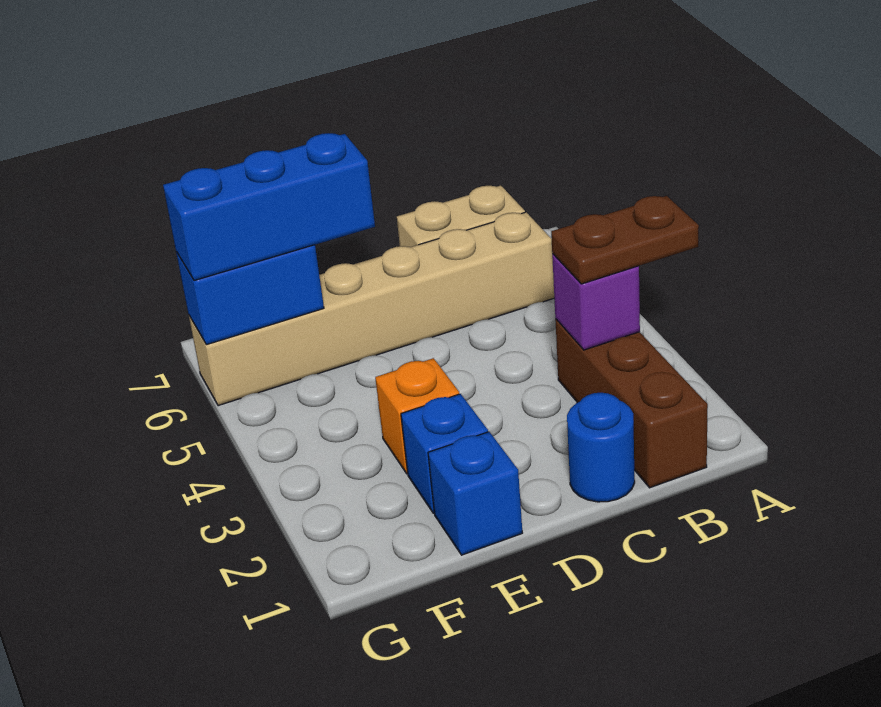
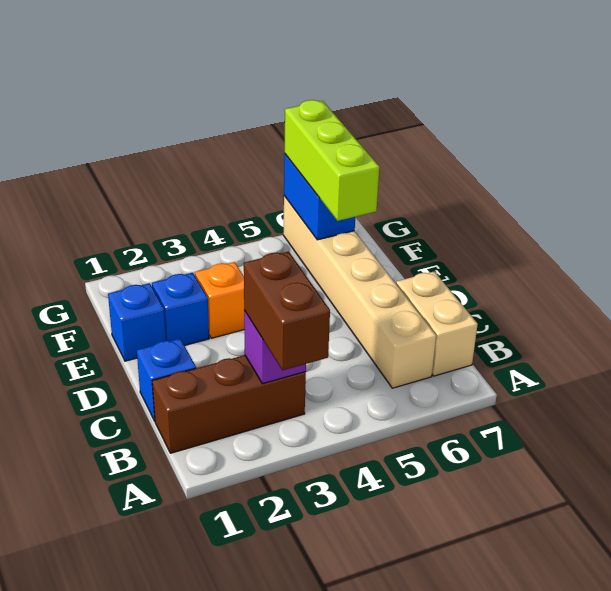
brown plate A3:B3 level 3 -> brown brick A3:B3 level 3
blue round brick C1 level 1 -> blue brick C1 level 1
blue brick E6:G6 level 3 -> lime brick E6:G6 level 3

